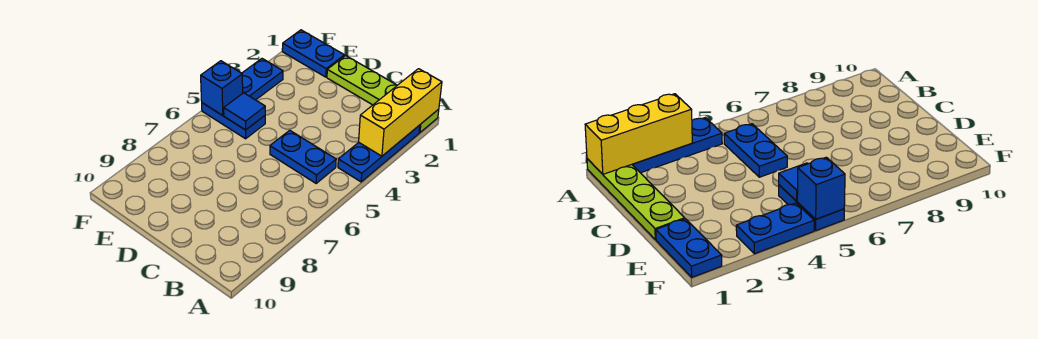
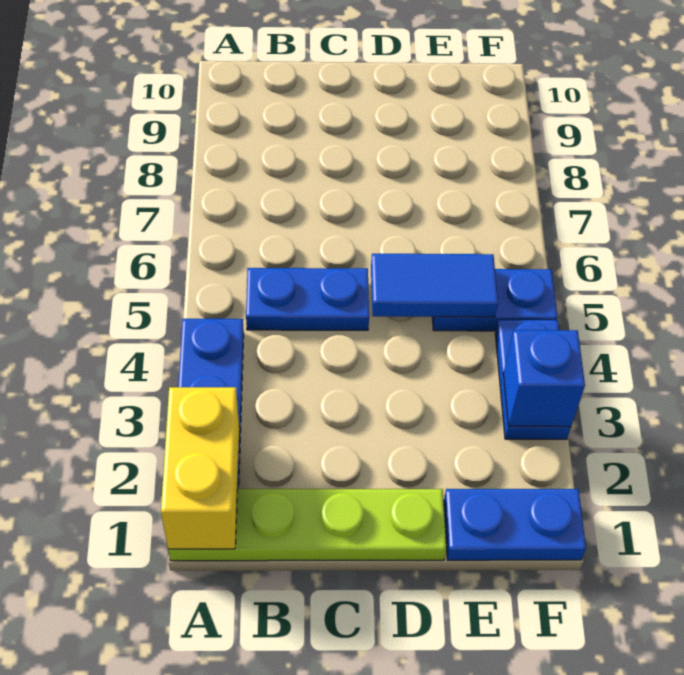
yellow brick A1:A3 level 2 -> yellow brick A1:A2 level 2
blue tile E5 level 2 -> blue tile D5:E5 level 2
blue brick F5 level 2 -> blue brick F3 level 2

